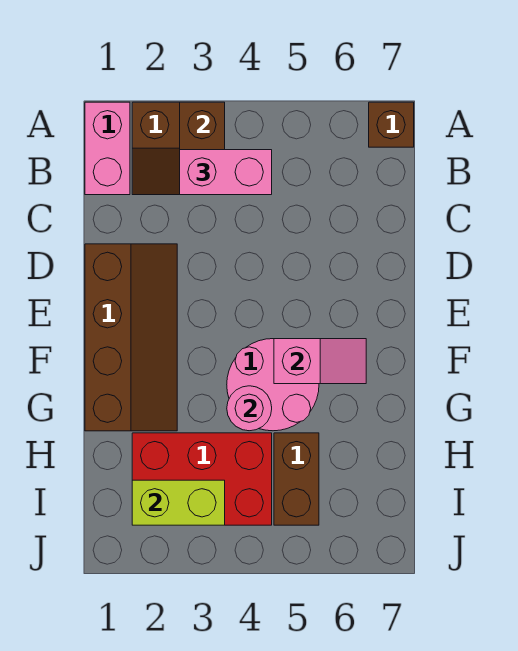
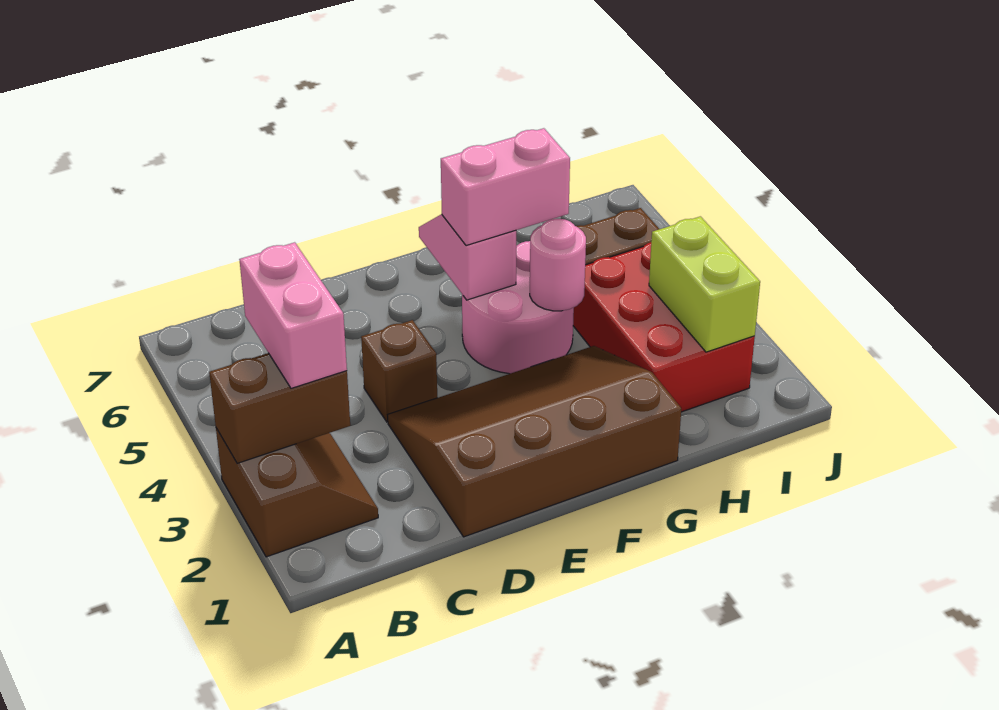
pink brick A1:B1 level 1 -> pink brick F5:G5 level 3
brown brick A7 level 1 -> brown brick D4 level 1
brown slope D1:G2 level 1 top 1 -> brown slope D1:G3 level 1 top 1

